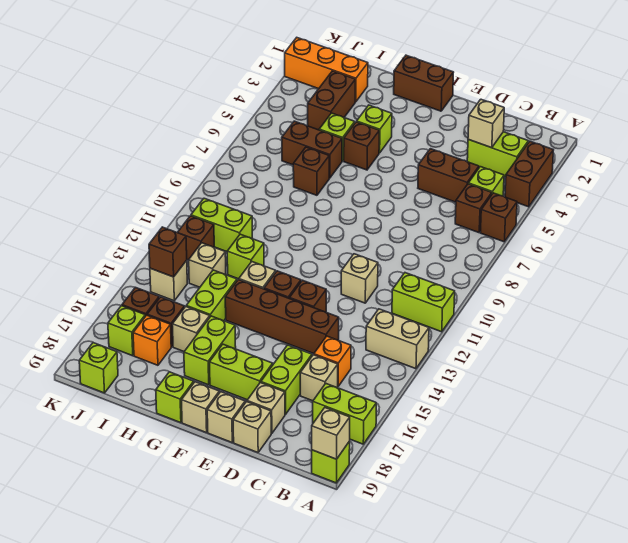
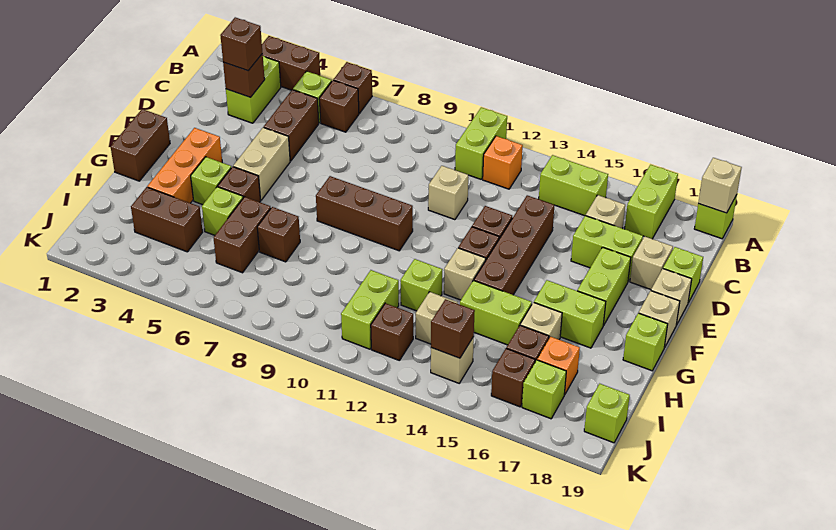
tan brick A13:B13 level 1 -> tan brick E5:F5 level 1
none -> lime brick B14:B15 level 1
tan brick C3 level 2 -> brown brick C3 level 2
none -> brown brick C3 level 3
orange brick C15 level 1 -> orange brick B12 level 1
tan brick D19 level 1 -> lime brick D19 level 1
none -> brown brick F8:F10 level 1
orange brick I2:K2 level 1 -> orange brick F3:H3 level 1

